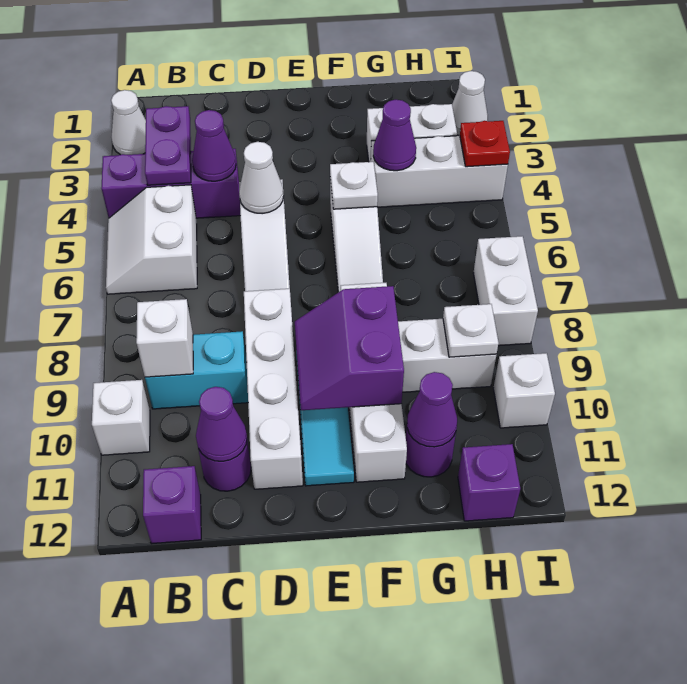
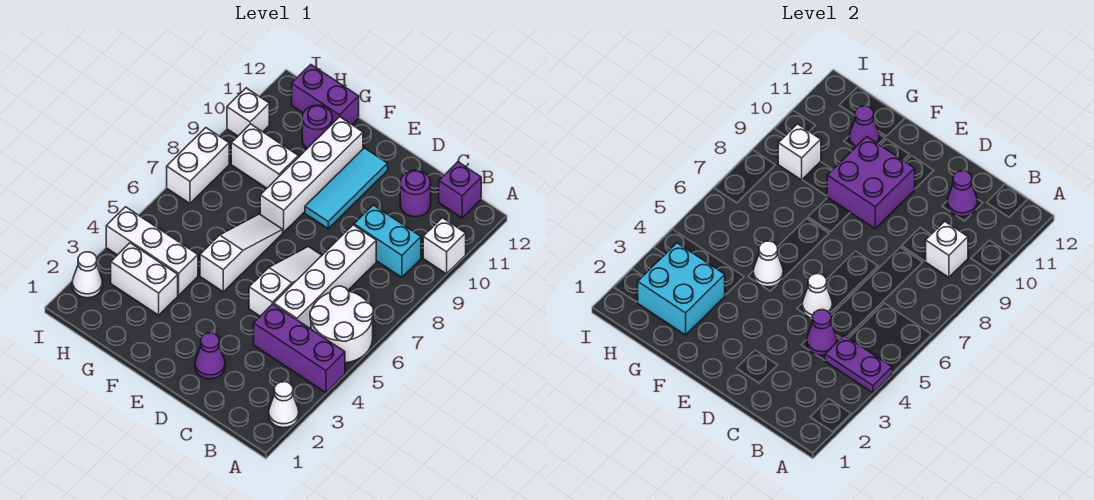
white slope A5:B6 level 1 top B -> white round brick A5:B6 level 1
purple plate B3:B4 level 2 -> purple plate A4:B4 level 2
white brick D8:D11 level 1 -> white brick C5:C8 level 1
purple slope E9:F10 level 2 top F -> purple brick E9:F10 level 2
white plate F5 level 2 -> white cone F5 level 2
none -> cyan brick G2:H3 level 2
purple cone G4 level 2 -> purple cone D2 level 1
white plate H9 level 2 -> white brick H9 level 2
purple brick H12 level 1 -> purple brick G12:H12 level 1
red plate I4 level 2 -> none

